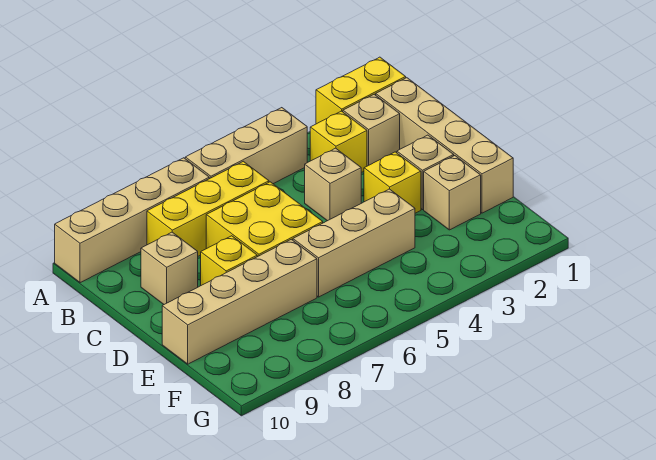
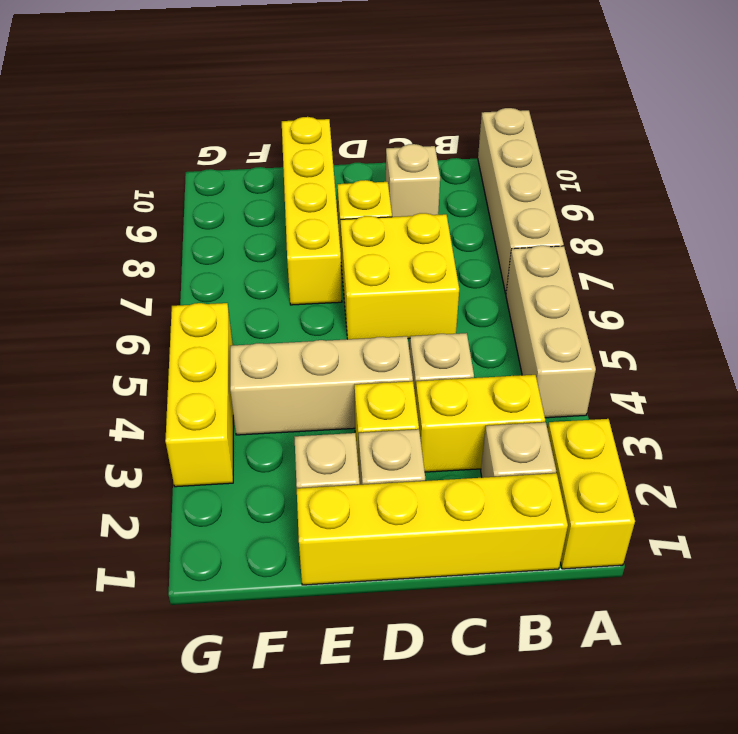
tan brick B1:E1 level 1 -> yellow brick B1:E1 level 1
yellow brick B3 level 1 -> yellow brick B3:C3 level 1
yellow brick B6:B8 level 1 -> yellow brick G3:G5 level 1
tan brick E4:E6 level 1 -> tan brick D4:F4 level 1
tan brick E7:E10 level 1 -> yellow brick E7:E10 level 1

